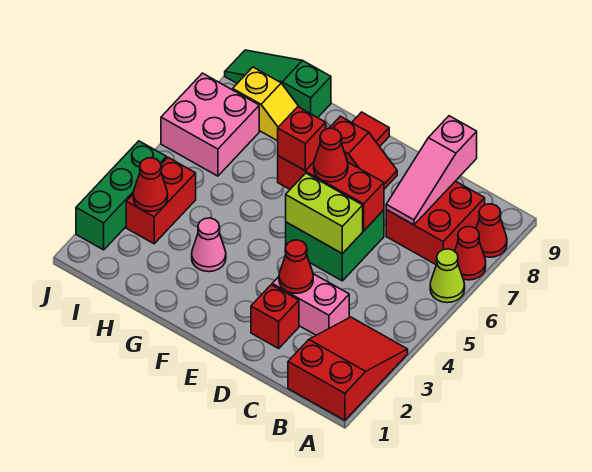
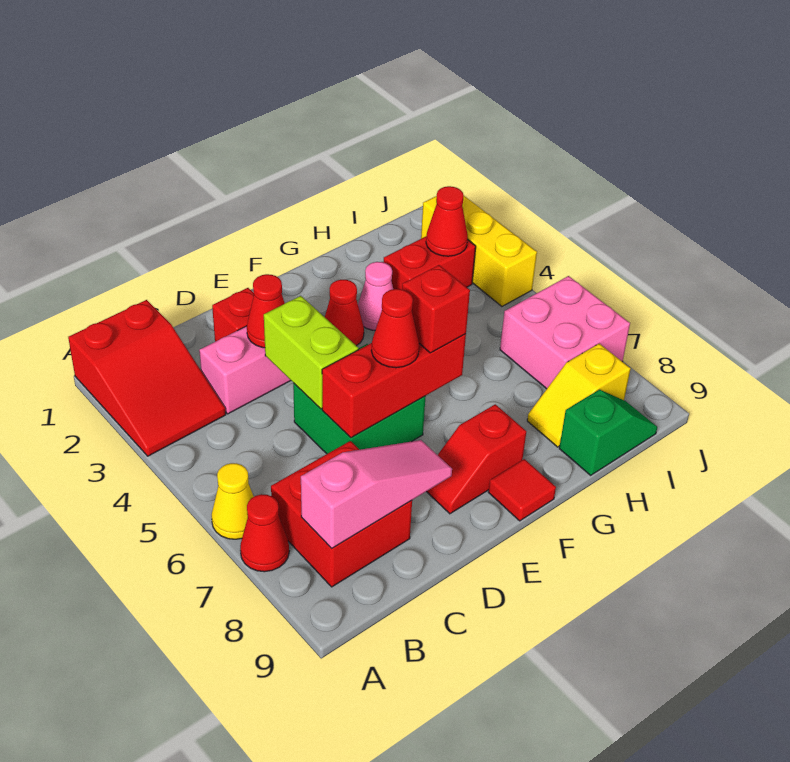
lime cone A6 level 1 -> yellow cone A6 level 1
red cone A8 level 1 -> red cone F3 level 1
pink slope C7:C9 level 2 top 9 -> pink slope B8:D8 level 2 top B
lime brick D5:E5 level 2 -> lime brick D4:D5 level 2
green slope H9:J9 level 1 top H -> green slope H9:I9 level 1 top H
red brick I3:I4 level 1 -> red brick H3:I3 level 1
green brick J2:J4 level 1 -> yellow brick J2:J4 level 1

